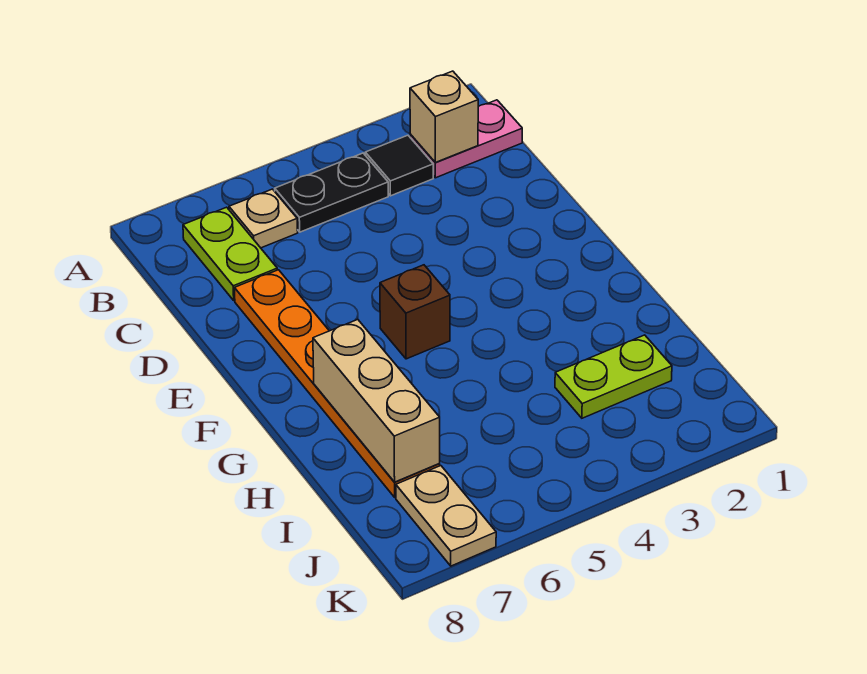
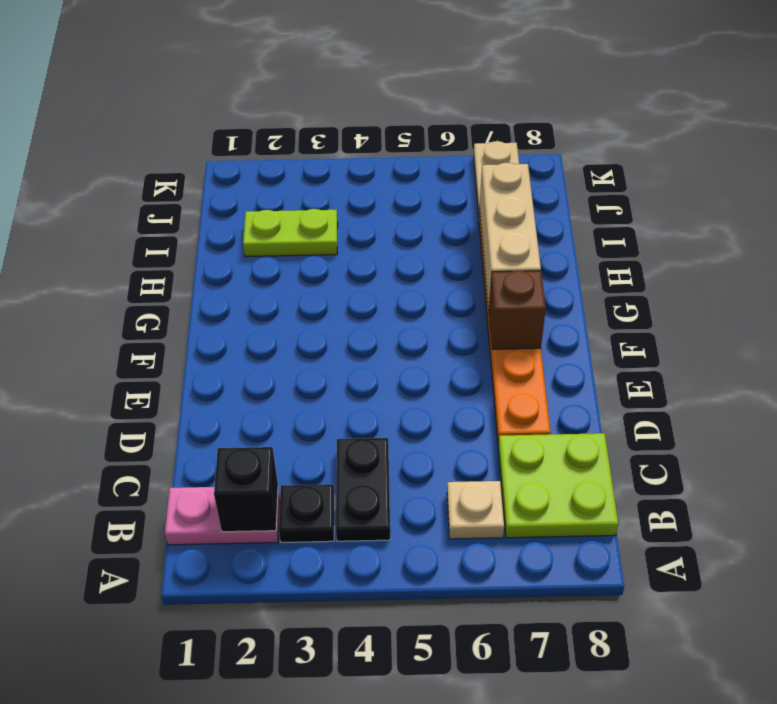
tan brick B2 level 2 -> black brick B2 level 2
black tile B3 level 1 -> black plate B3 level 1
black plate B4:B5 level 1 -> black plate B4:C4 level 1
lime plate B7:C7 level 1 -> lime plate B7:C8 level 1
brown brick F5 level 1 -> brown brick F7 level 2

